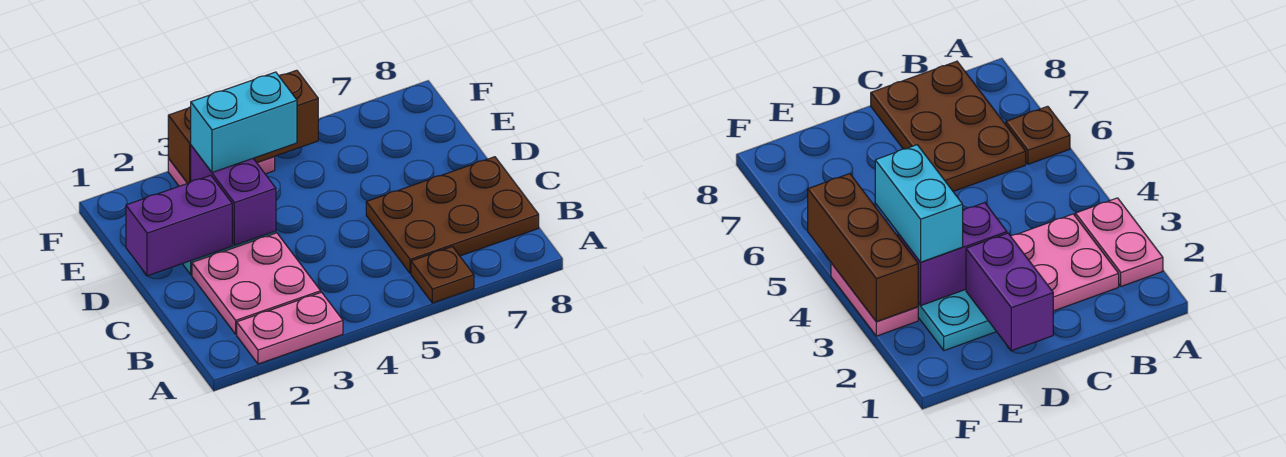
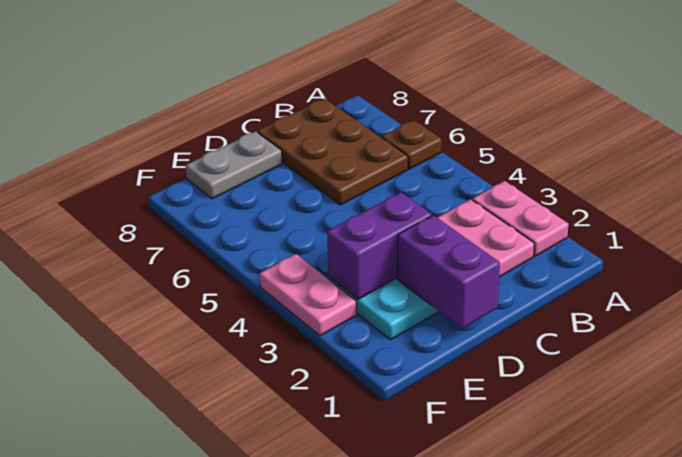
none -> grey plate D8:E8 level 1
cyan brick E3:E4 level 3 -> none
brown brick F3:F5 level 2 -> none

